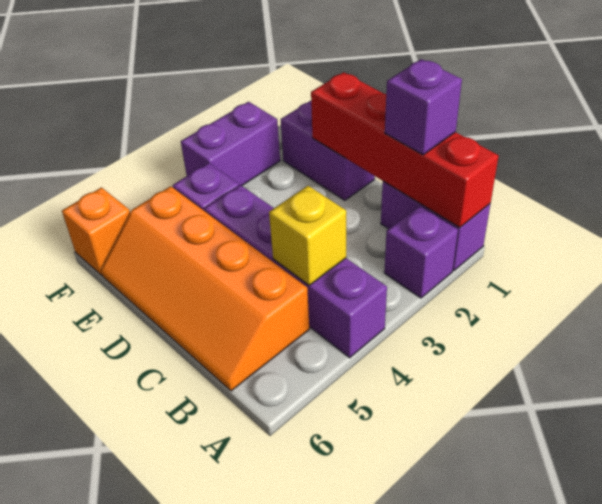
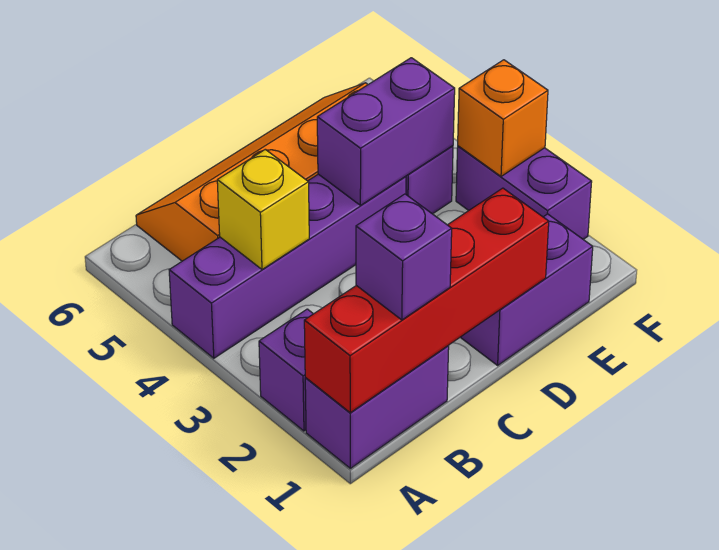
none -> purple brick D4:E4 level 2
orange brick F6 level 1 -> orange brick F3 level 2

